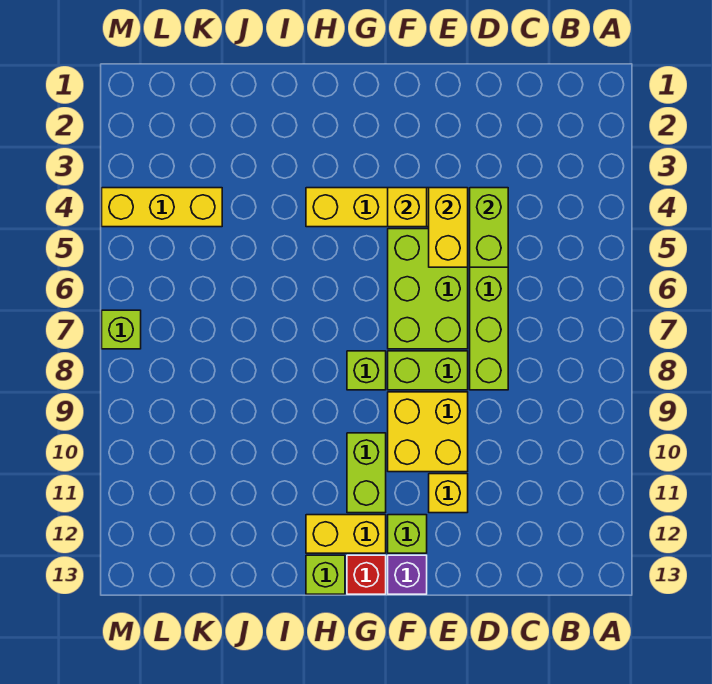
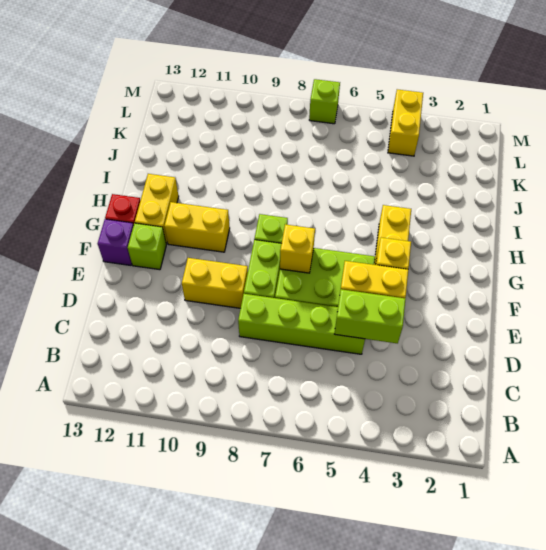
yellow brick E9:F10 level 1 -> yellow brick E9:E10 level 1
yellow brick E11 level 1 -> yellow brick F7 level 2
lime brick G10:G11 level 1 -> yellow brick G10:G11 level 1
lime brick H13 level 1 -> none
yellow brick K4:M4 level 1 -> yellow brick L4:M4 level 1

